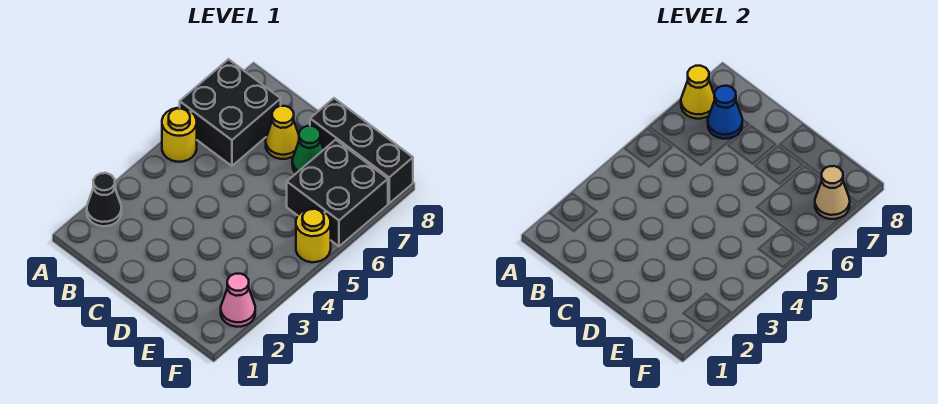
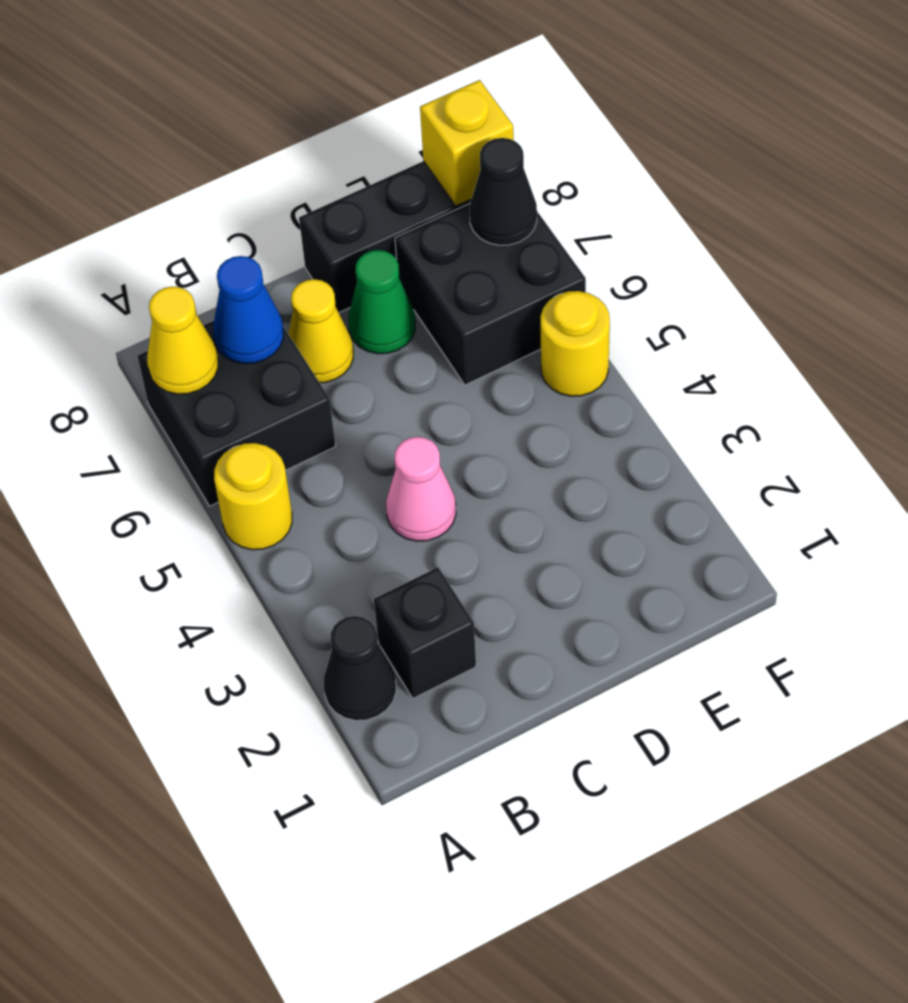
none -> black brick B2 level 1
pink cone F2 level 1 -> pink cone C4 level 1
tan cone F7 level 2 -> black cone F7 level 2
none -> yellow brick F8 level 2

